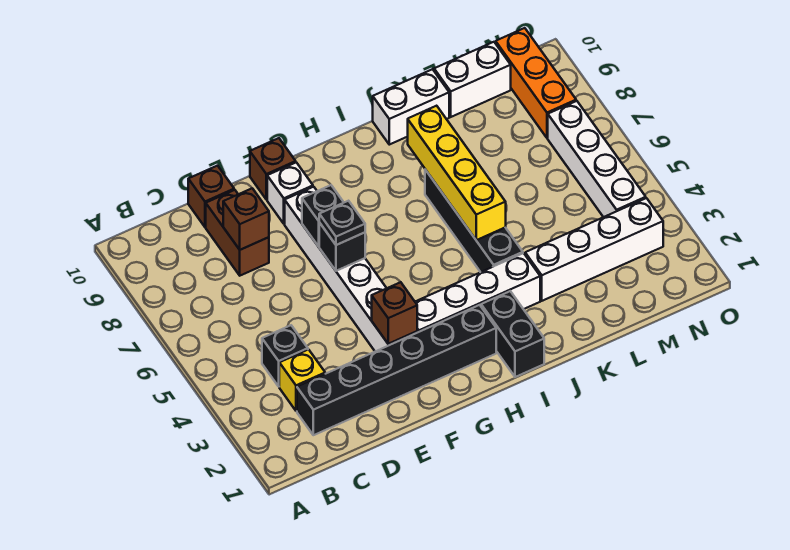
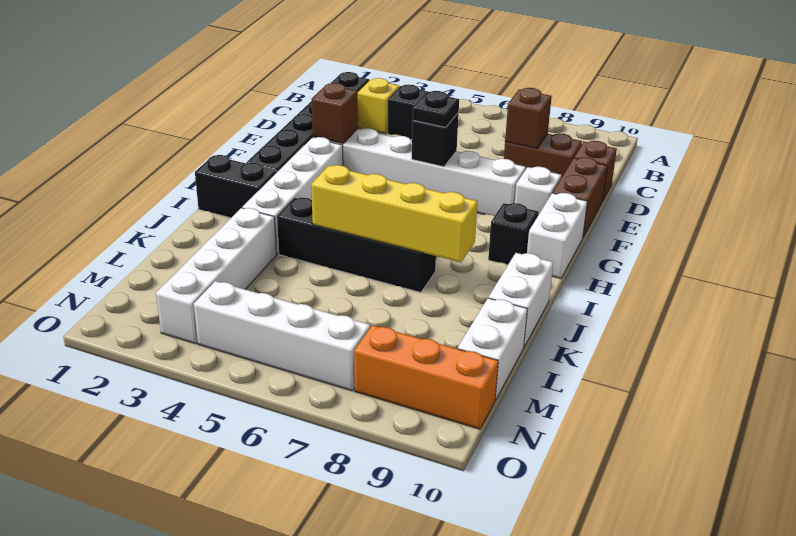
black brick F7 level 2 -> black brick H9 level 1
brown brick F10 level 1 -> brown brick E10:F10 level 1
none -> white brick G10:H10 level 1

